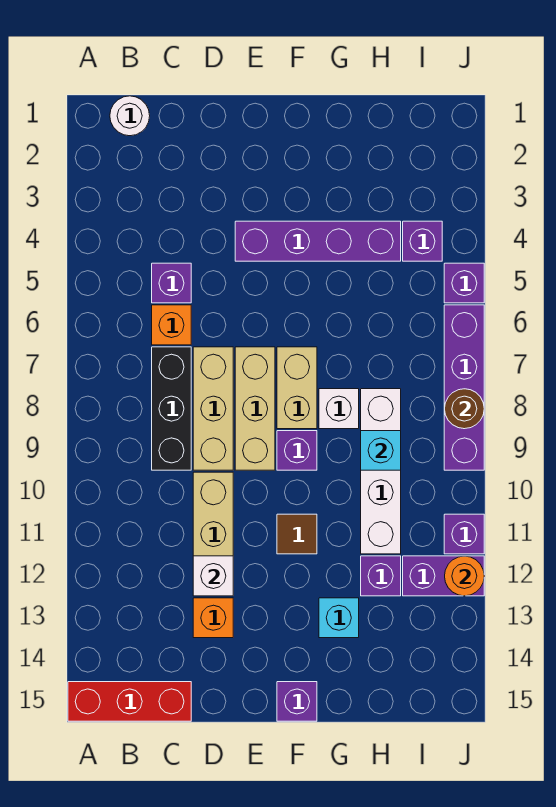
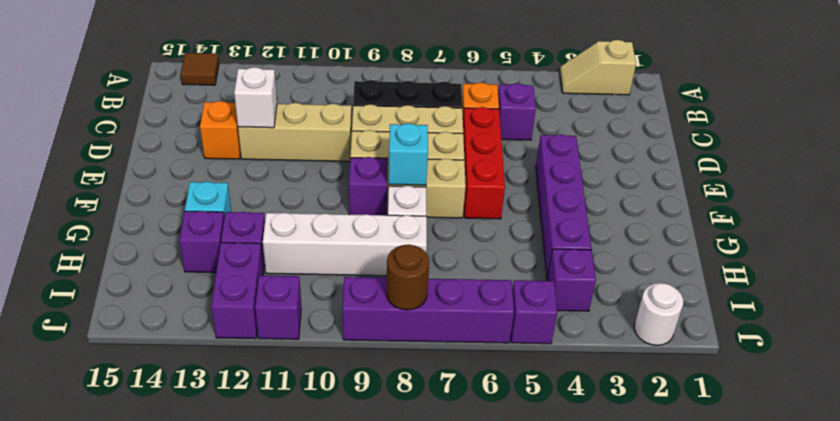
none -> tan slope A2:A3 level 1 top 2
red brick A15:C15 level 1 -> red brick D6:F6 level 1
white round brick B1 level 1 -> white round brick J2 level 1
brown tile F11 level 1 -> brown tile A14 level 1
purple brick F15 level 1 -> purple brick H13 level 1
cyan brick H9 level 2 -> cyan brick F8 level 2
orange round brick J12 level 2 -> none

